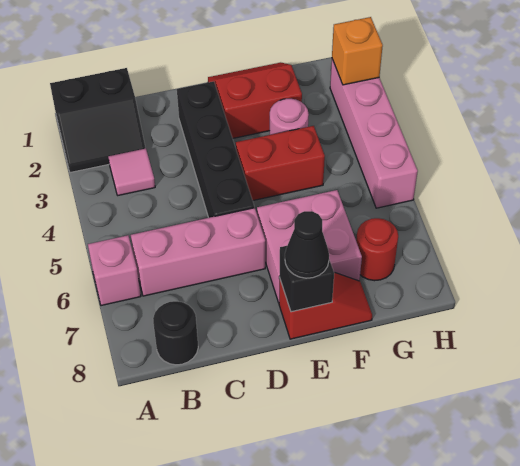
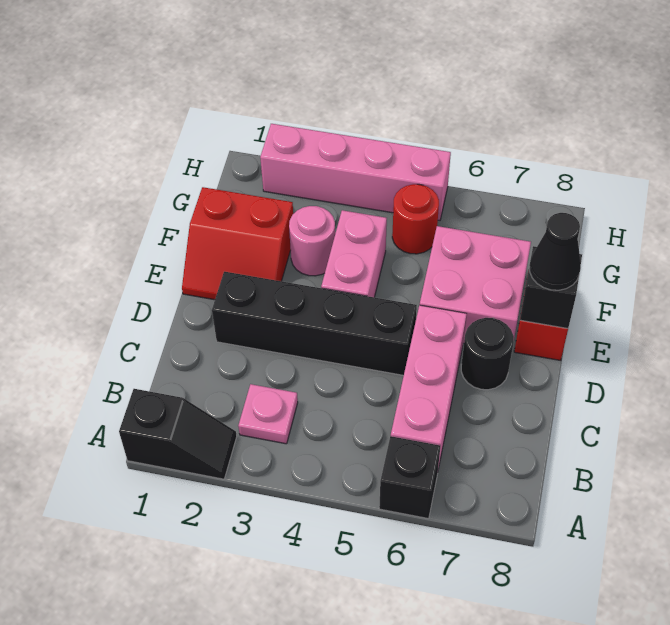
black slope A1:B2 level 1 top 1 -> black slope A1:A2 level 1 top 1
pink brick A6 level 1 -> black brick A6 level 1
pink tile B3 level 1 -> pink plate B3 level 1
black round brick B8 level 1 -> black round brick D7 level 1
red slope E1:F2 level 1 top 2 -> red slope E1:F2 level 1 top F
red brick E4:F4 level 1 -> pink brick E4:F4 level 1
red round brick G7 level 1 -> red round brick G5 level 1
orange brick H2 level 2 -> none

